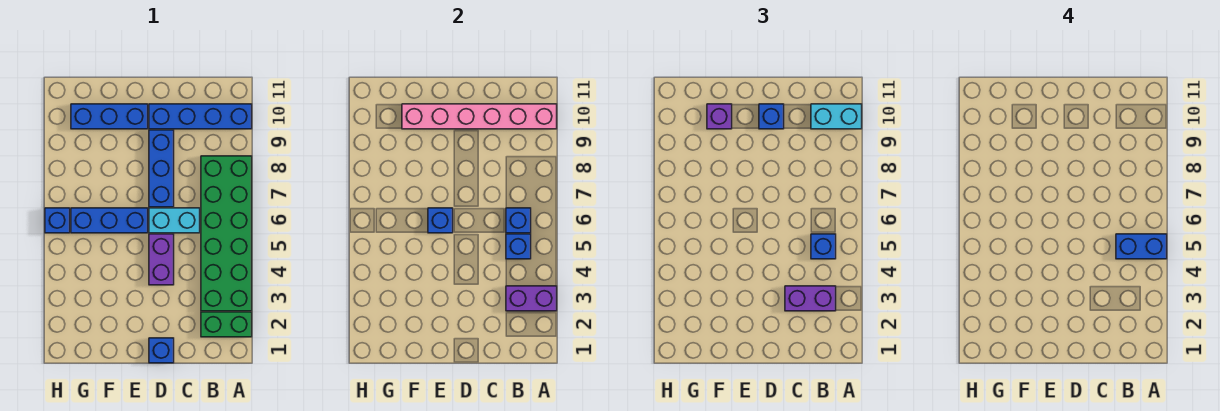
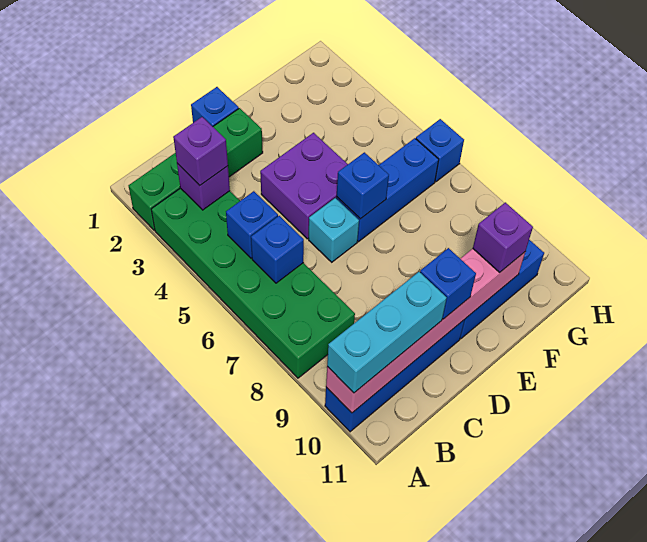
green brick A2:B2 level 1 -> green brick A2:D2 level 1
purple brick A3:B3 level 2 -> purple brick B3 level 2
blue brick A5:B5 level 4 -> none
cyan brick A10:B10 level 3 -> cyan brick A10:C10 level 3
purple brick B3:C3 level 3 -> purple brick B3 level 3
blue brick B5 level 3 -> none
cyan brick C6:D6 level 1 -> cyan brick D6 level 1
purple brick D4:D5 level 1 -> purple brick D4:E5 level 1
blue brick D7:D9 level 1 -> none

